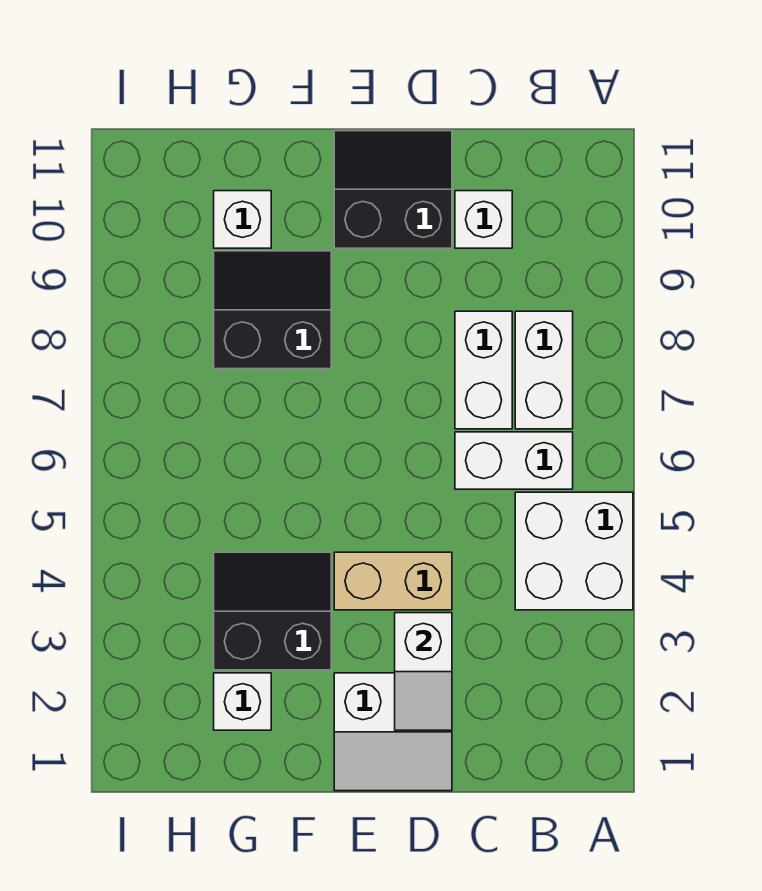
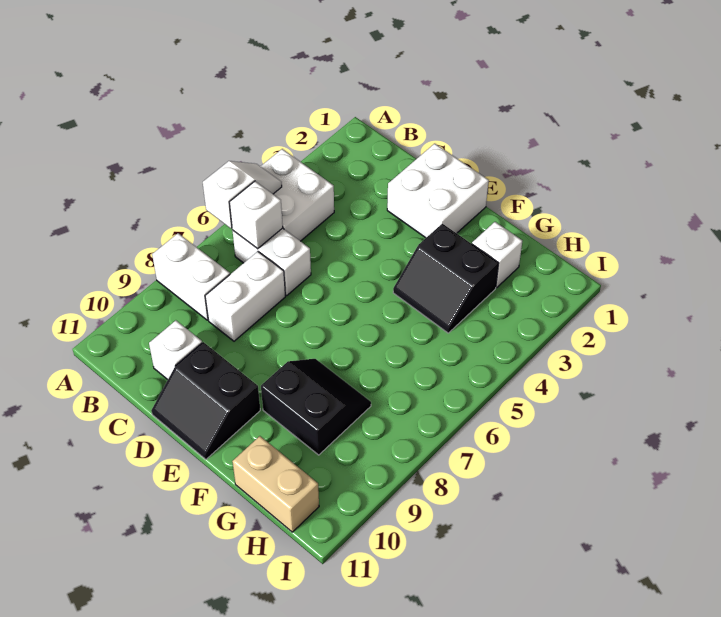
white brick B7:B8 level 1 -> white brick A8:B8 level 1
white slope D1:E2 level 1 top 2 -> white brick D1:E2 level 1
white slope D2:D3 level 2 top 3 -> white slope A5:A6 level 2 top 6
tan brick D4:E4 level 1 -> tan brick G11:H11 level 1
black slope F8:G9 level 1 top 8 -> black slope F8:G9 level 1 top 9
white brick G10 level 1 -> white brick B6 level 2

